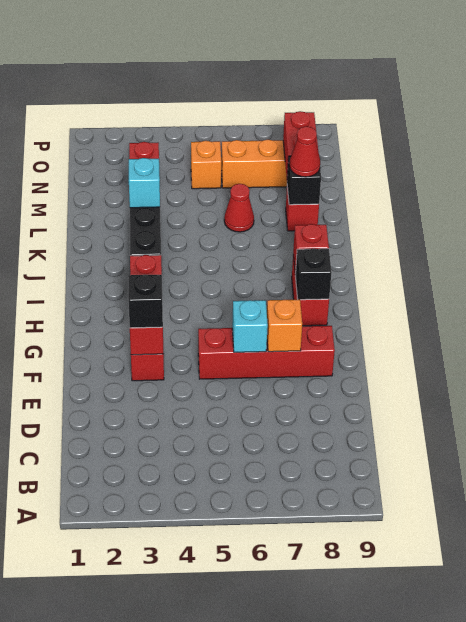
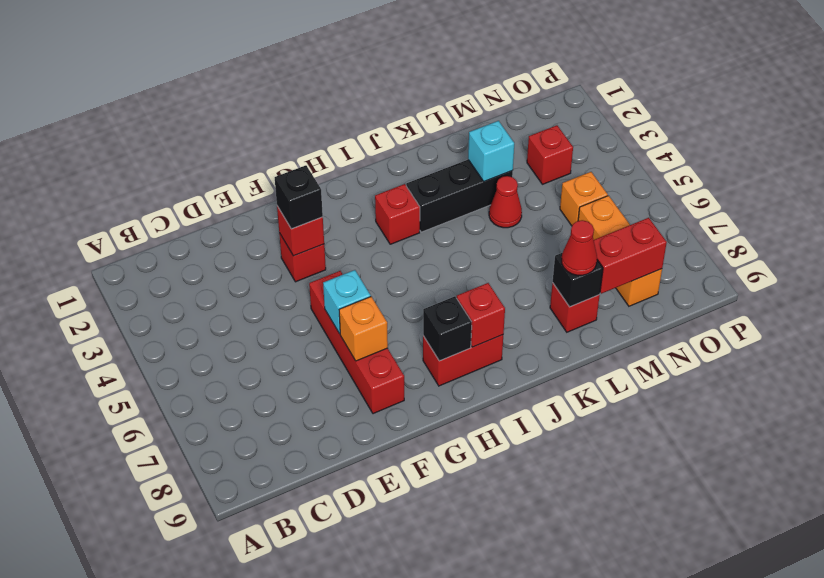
red cone L6 level 1 -> red cone L4 level 1

